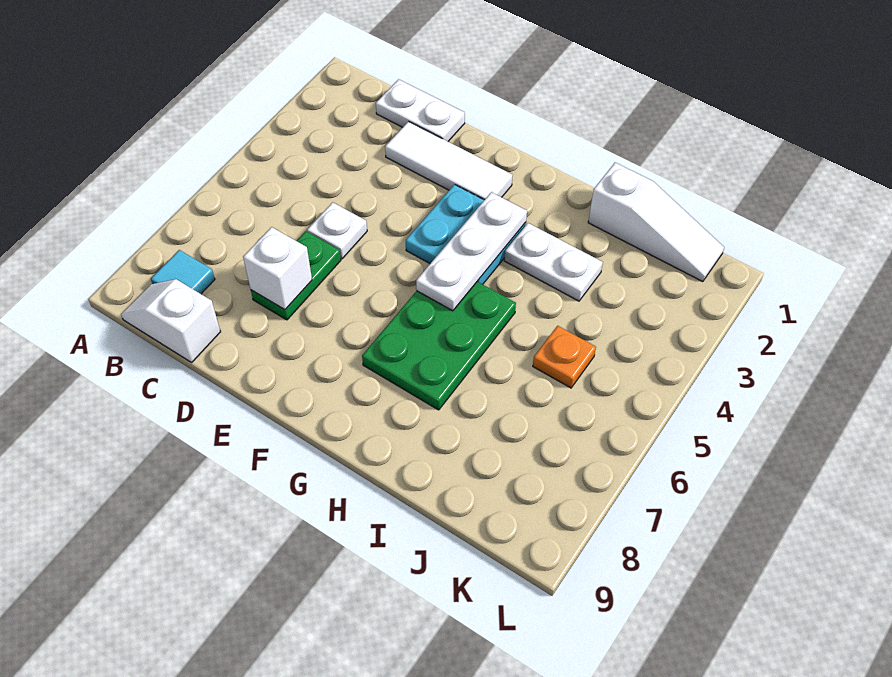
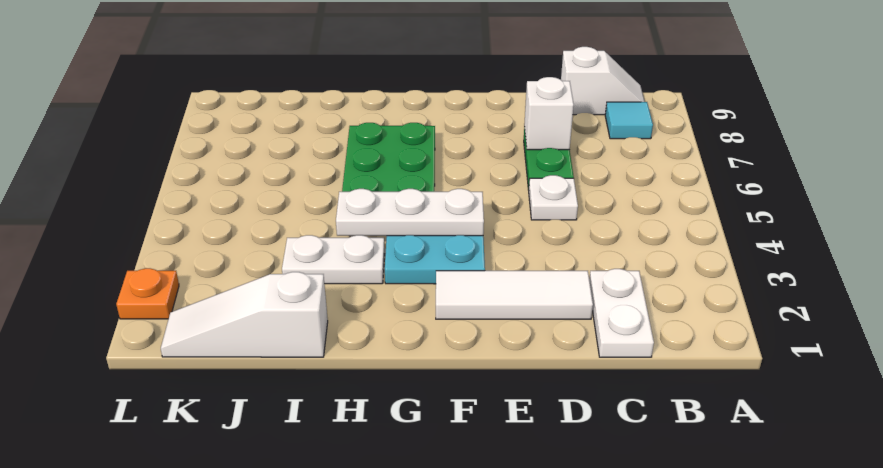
white plate C1:D1 level 1 -> white plate C1:C2 level 1
white plate G3:G5 level 2 -> white plate F4:H4 level 2
orange plate J5 level 1 -> orange plate L2 level 1

